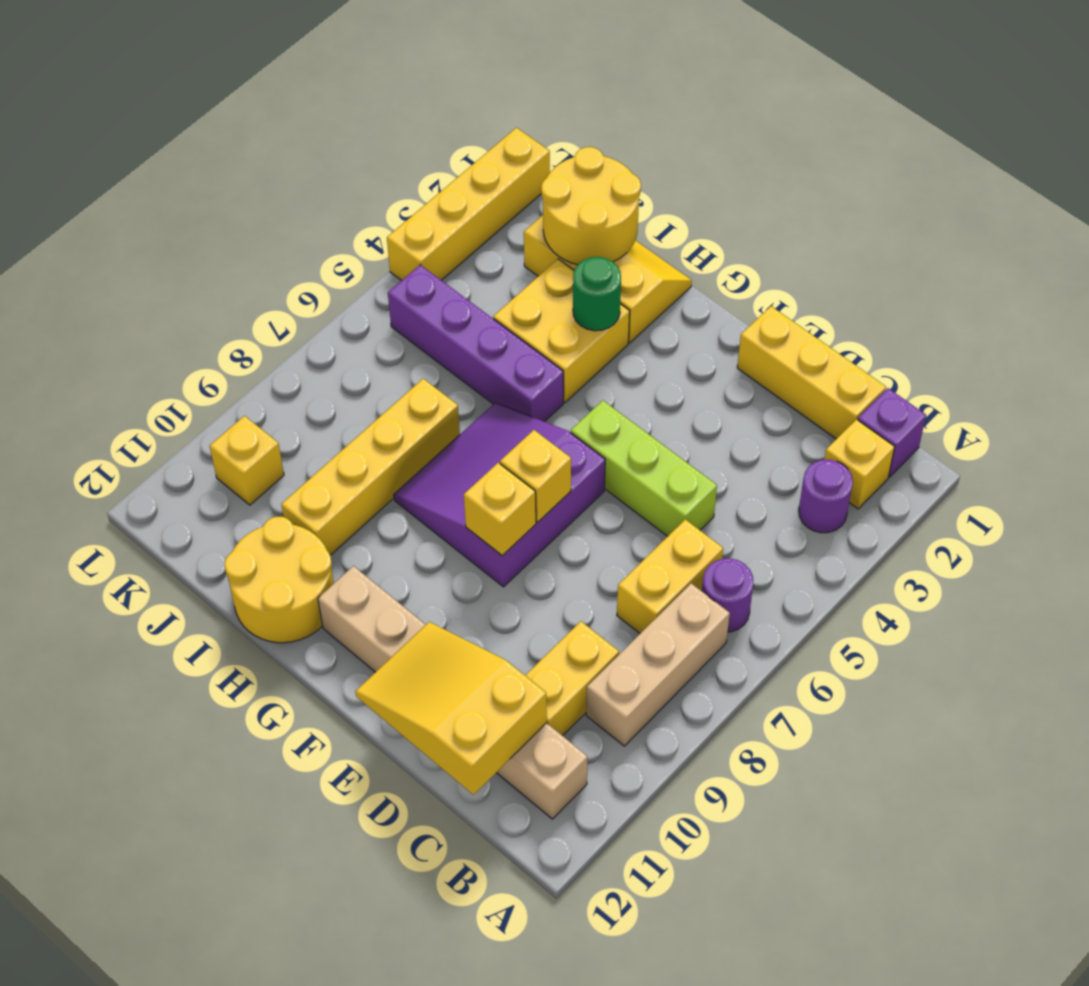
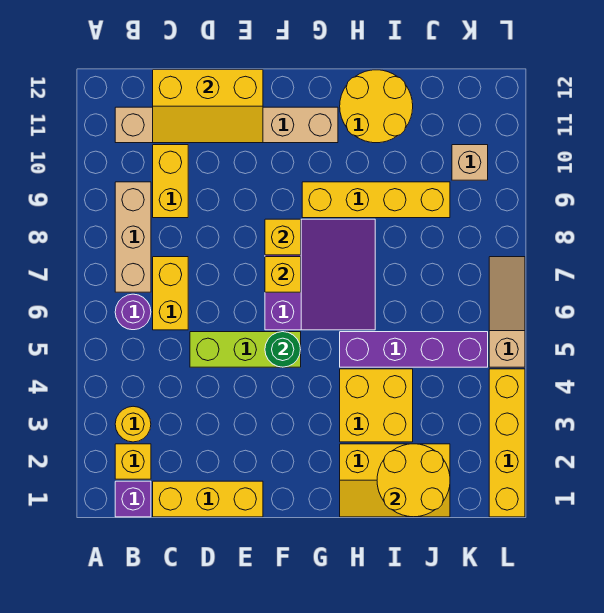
purple round brick B3 level 1 -> yellow round brick B3 level 1
yellow slope C11:E12 level 2 top C -> yellow slope C11:E12 level 2 top 12
green round brick H3 level 2 -> green round brick F5 level 2
yellow brick I7:I10 level 1 -> yellow brick G9:J9 level 1
yellow brick K10 level 1 -> tan brick K10 level 1
none -> tan slope L5:L7 level 1 top 5

